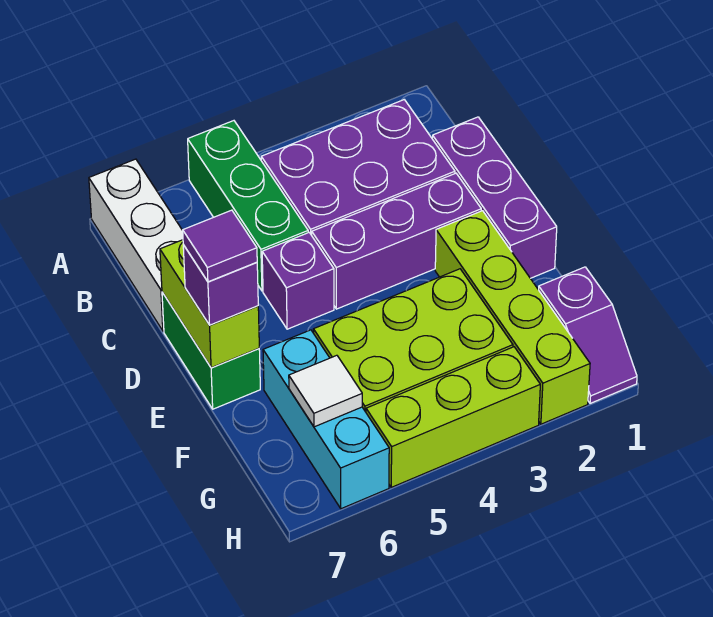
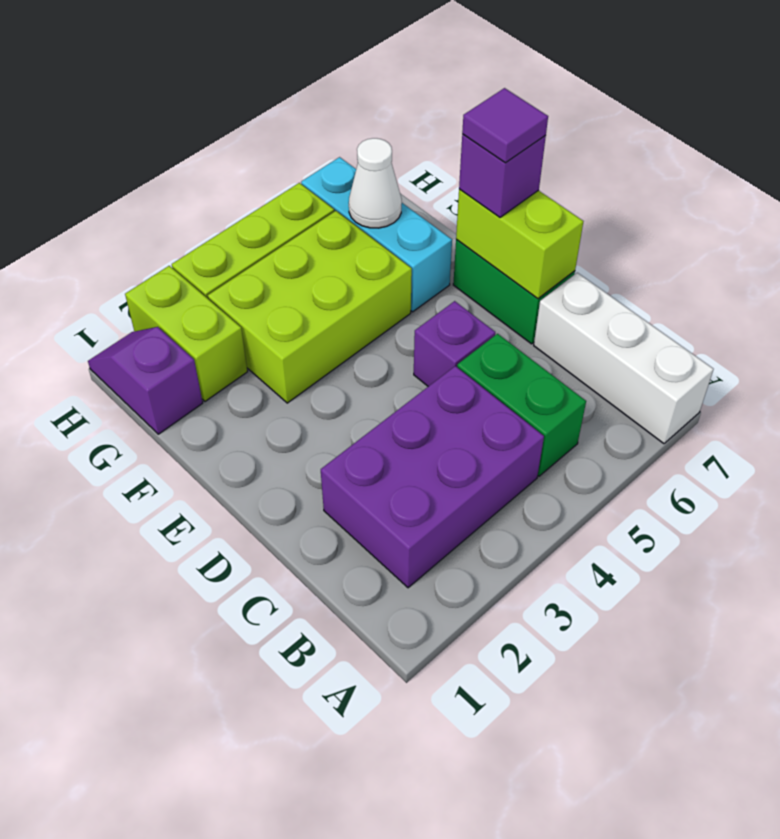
green brick A5:C5 level 1 -> green brick B5:C5 level 1
purple brick C1:E1 level 1 -> none
purple brick D2:D4 level 1 -> none
lime brick E2:H2 level 1 -> lime brick G2:H2 level 1
white tile G6 level 2 -> white cone G6 level 2

